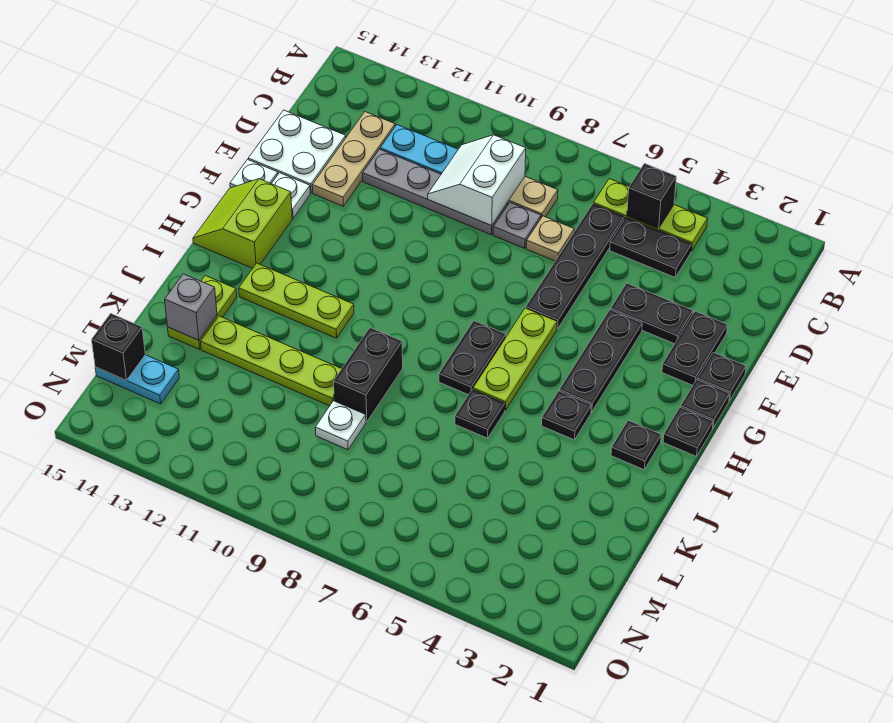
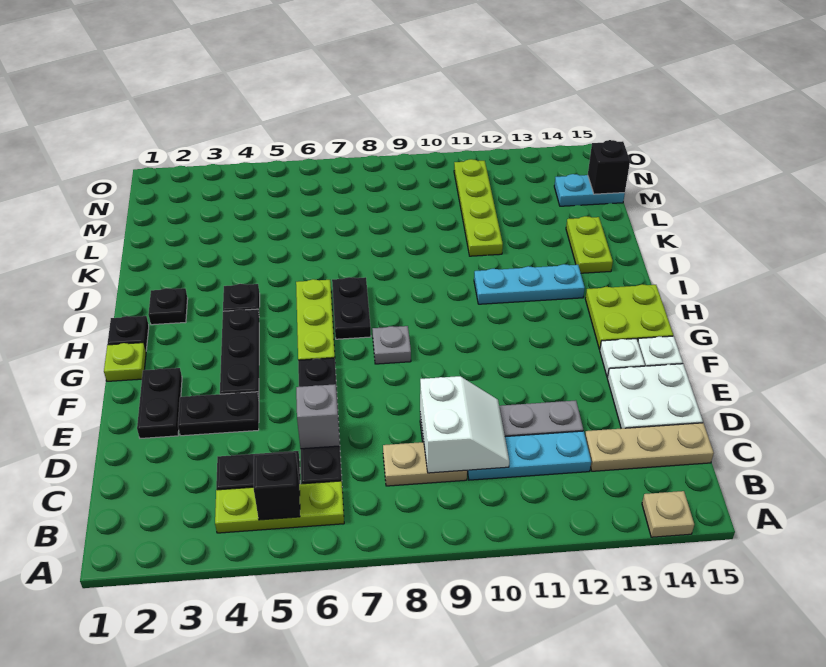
tan plate C13:E13 level 1 -> tan plate C13:C15 level 1
tan plate D7 level 1 -> tan plate A14 level 1
grey plate D8 level 1 -> grey plate G8 level 1
black plate F1 level 1 -> none
black plate G1 level 1 -> lime plate G1 level 1
lime slope G14:H15 level 1 top 14 -> lime plate G14:H15 level 1
lime plate I11:I13 level 1 -> cyan plate I11:I13 level 1
black plate J6 level 1 -> none
black brick J9:K9 level 1 -> none
lime plate K10:K13 level 1 -> lime plate K11:N11 level 1
grey brick K14 level 2 -> grey brick D6 level 2
white plate L9 level 1 -> none

